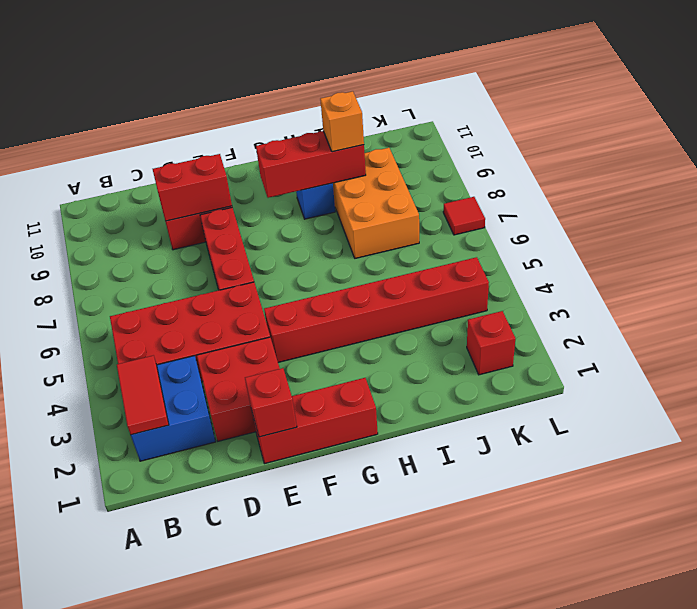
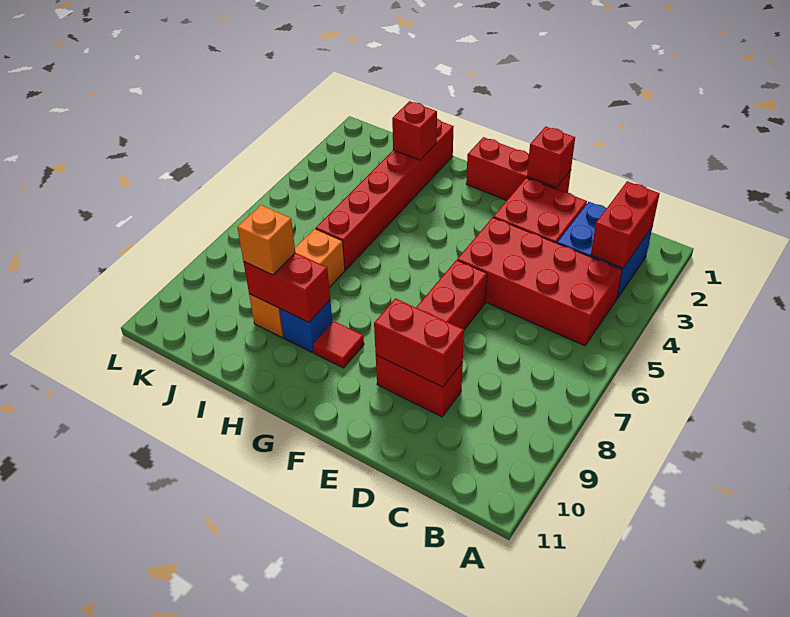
red tile B2:B3 level 2 -> red brick B2:B3 level 2
red brick F4:K4 level 1 -> red brick I1:I6 level 1
red brick G9:I9 level 2 -> red brick H9:I9 level 2
orange brick I7:J9 level 1 -> orange brick I7:I9 level 1
red brick K2 level 1 -> red brick I2 level 2
red tile L7 level 1 -> red tile G9 level 1

